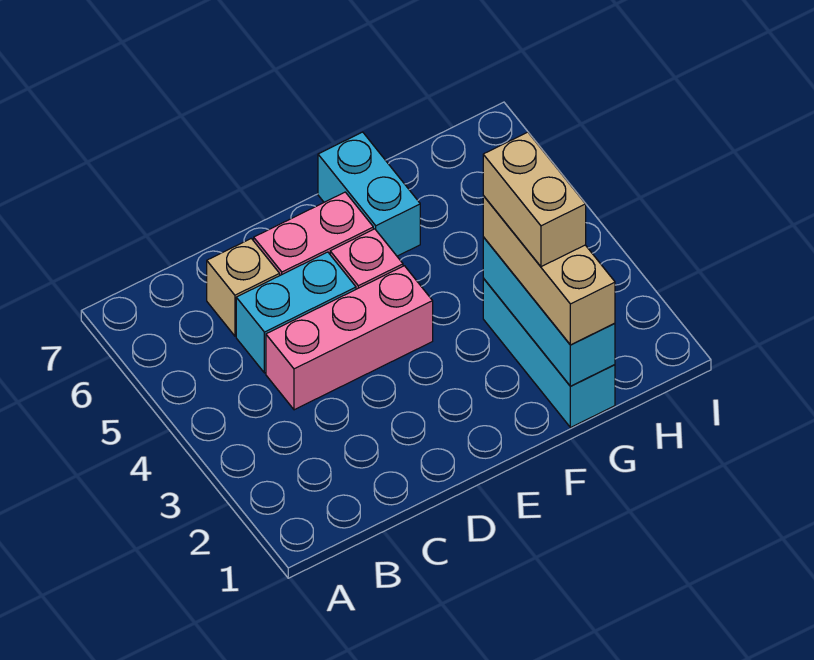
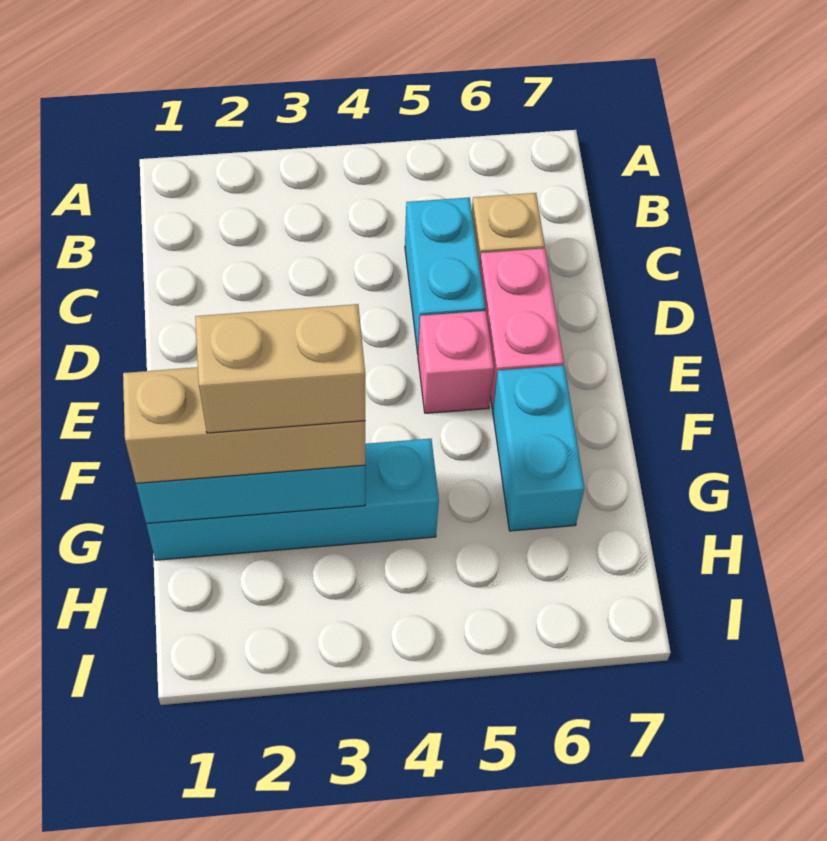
pink brick C4:E4 level 1 -> none
cyan brick F6:F7 level 1 -> cyan brick F6:G6 level 1
cyan brick G1:G3 level 1 -> cyan brick G1:G4 level 1

